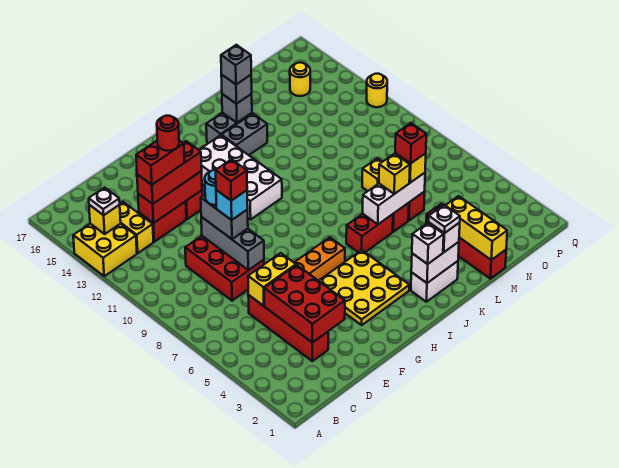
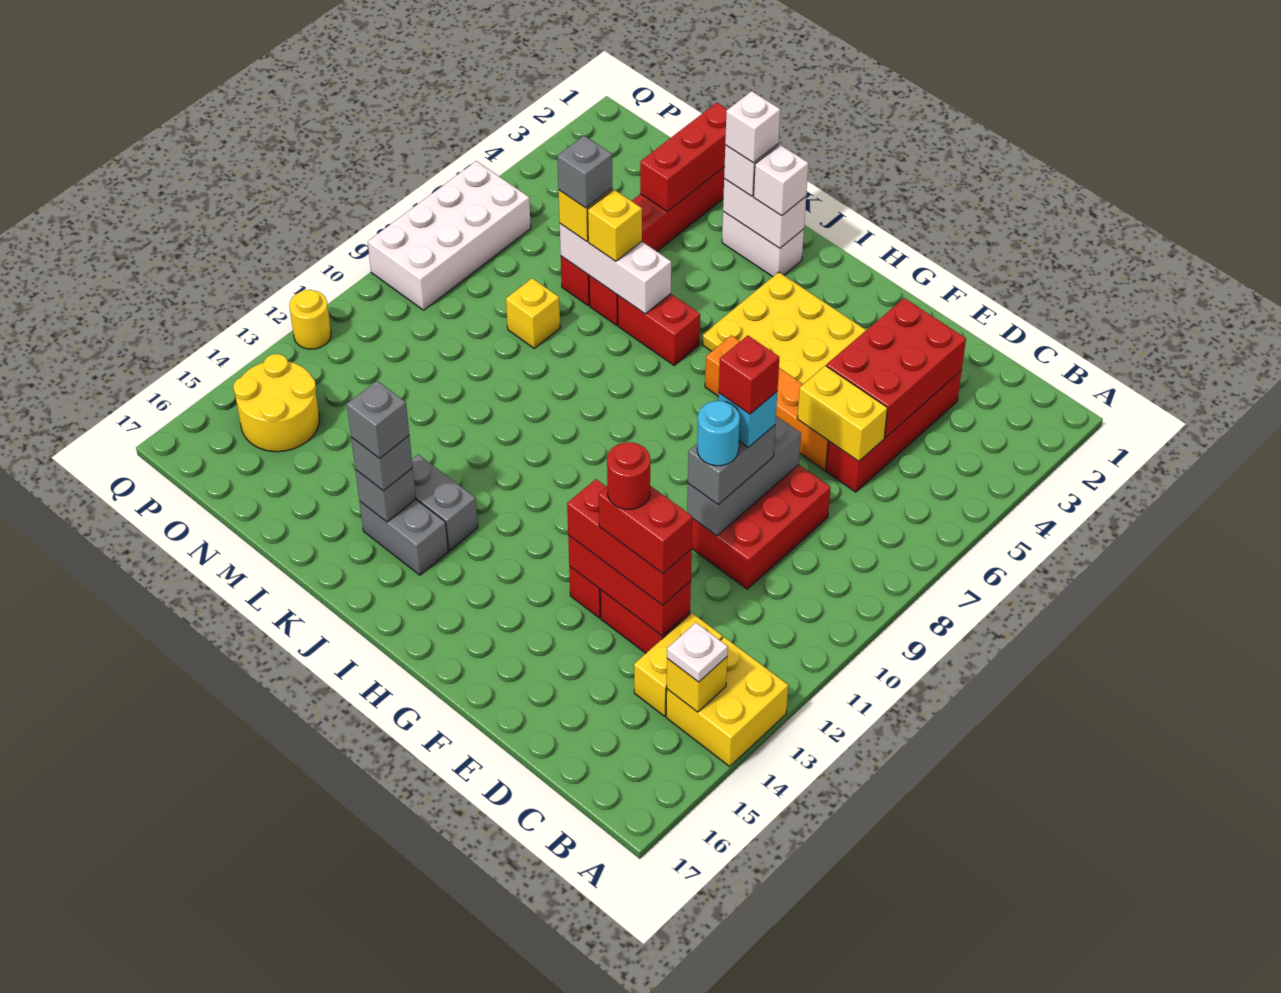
white brick H11:I14 level 1 -> white brick P6:Q9 level 1
white plate K2 level 4 -> white brick K2 level 4
yellow brick M1:M3 level 2 -> red brick M1:M3 level 2
red brick M6 level 4 -> grey brick M6 level 4
yellow round brick O15 level 1 -> yellow round brick O14:P15 level 1

